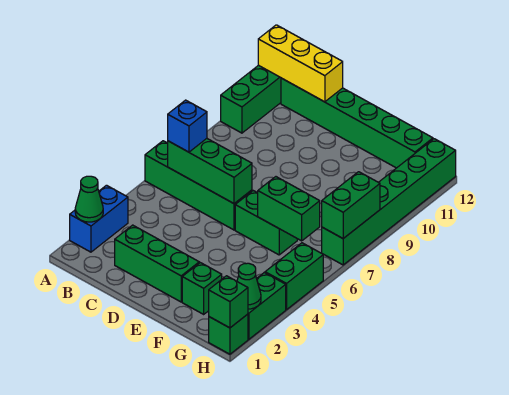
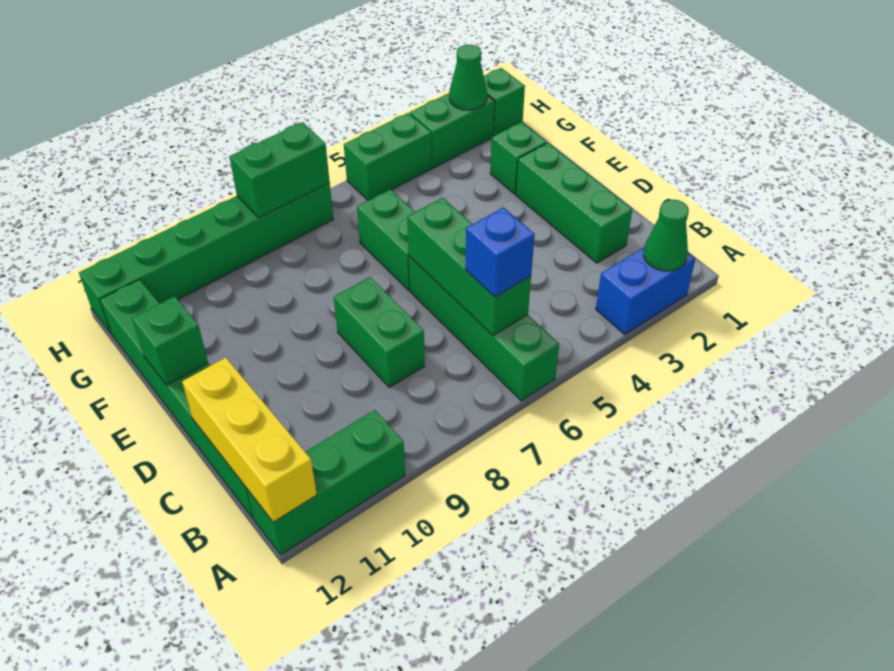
green brick F6:G6 level 2 -> green brick C8:D8 level 1
green brick H1 level 2 -> green brick E12 level 2

